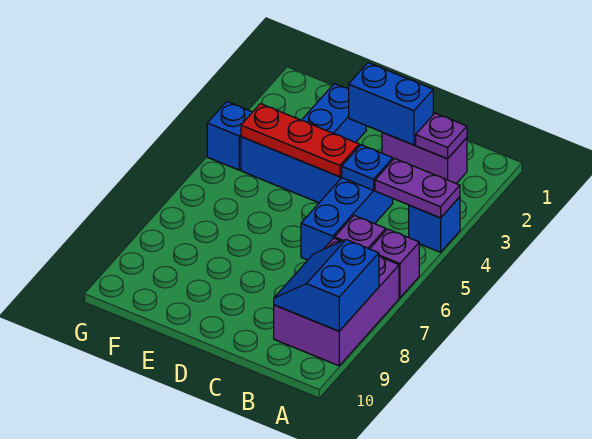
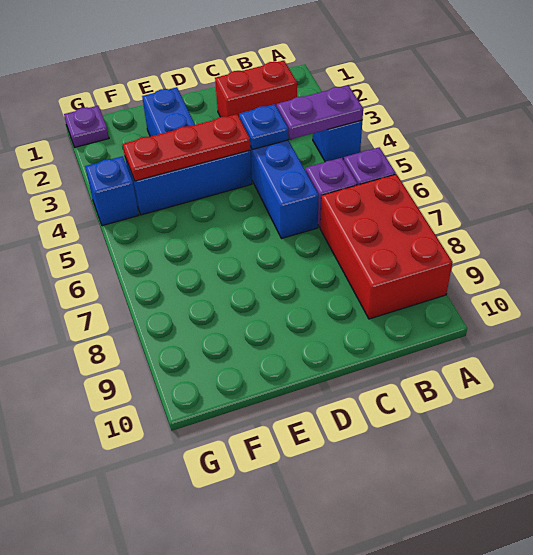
purple brick A7:B9 level 1 -> red brick A7:B9 level 1
blue slope A8:B9 level 2 top A -> none
purple brick B2:C2 level 1 -> red brick B2:C2 level 1
purple plate B2 level 2 -> purple plate G1 level 1
blue brick C2:D2 level 2 -> none

